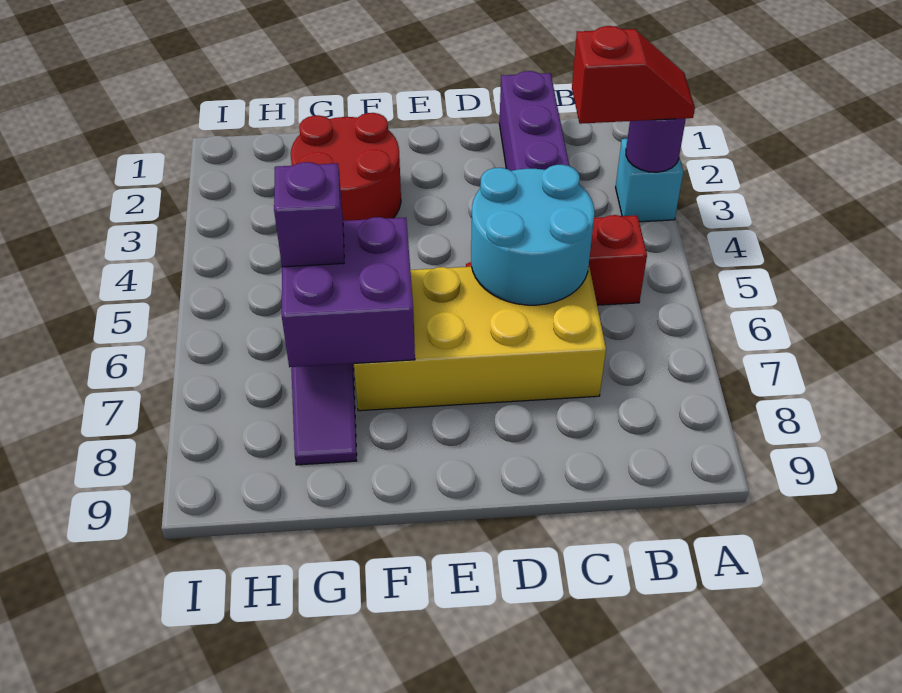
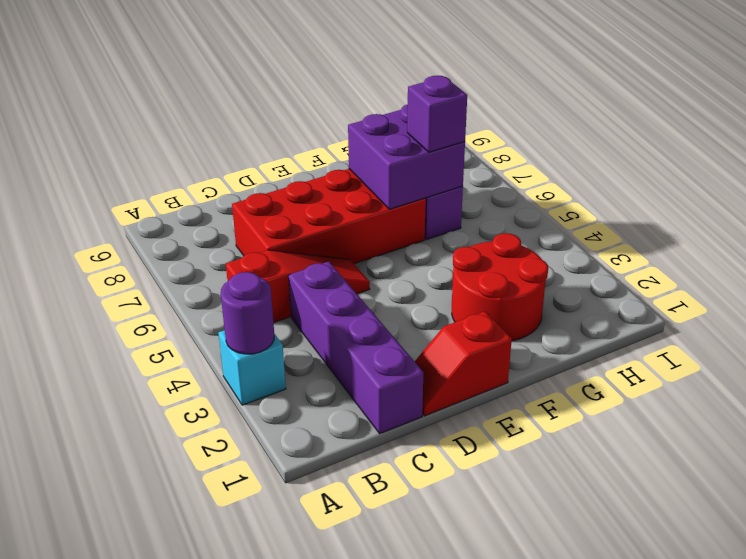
red slope A3:B3 level 3 top B -> red slope D1:E1 level 1 top E
cyan round brick C5:D6 level 2 -> none
yellow brick C6:F7 level 1 -> red brick C6:F7 level 1

